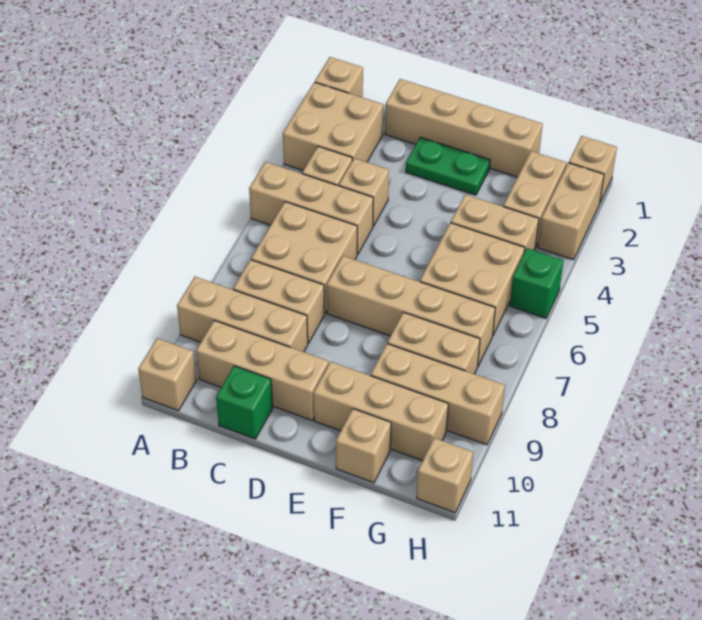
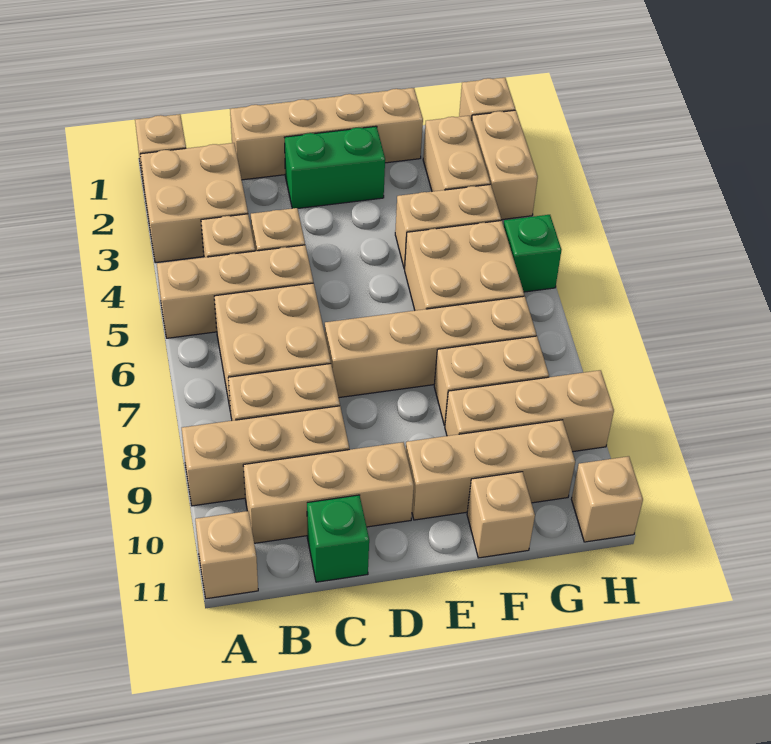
green plate D2:E2 level 1 -> green brick D2:E2 level 1

